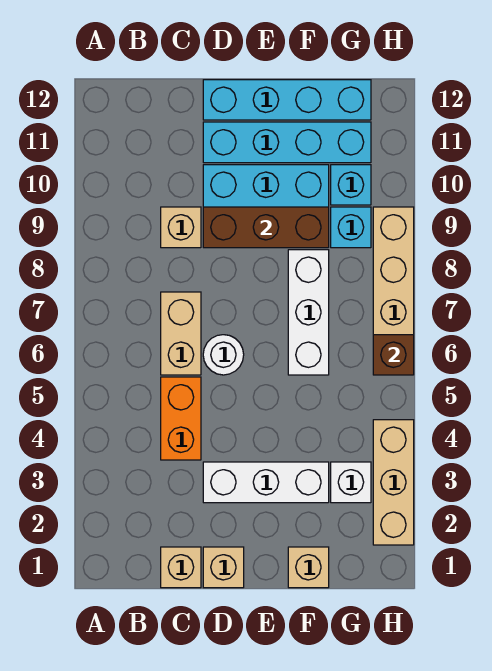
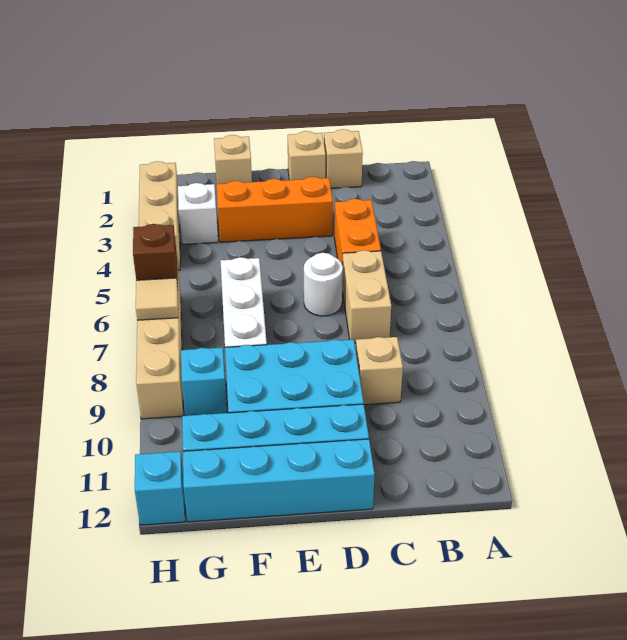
white brick D3:F3 level 1 -> orange brick D3:F3 level 1
brown brick D9:F9 level 2 -> none
cyan brick G10 level 1 -> cyan brick H12 level 1
none -> tan tile H7 level 2

